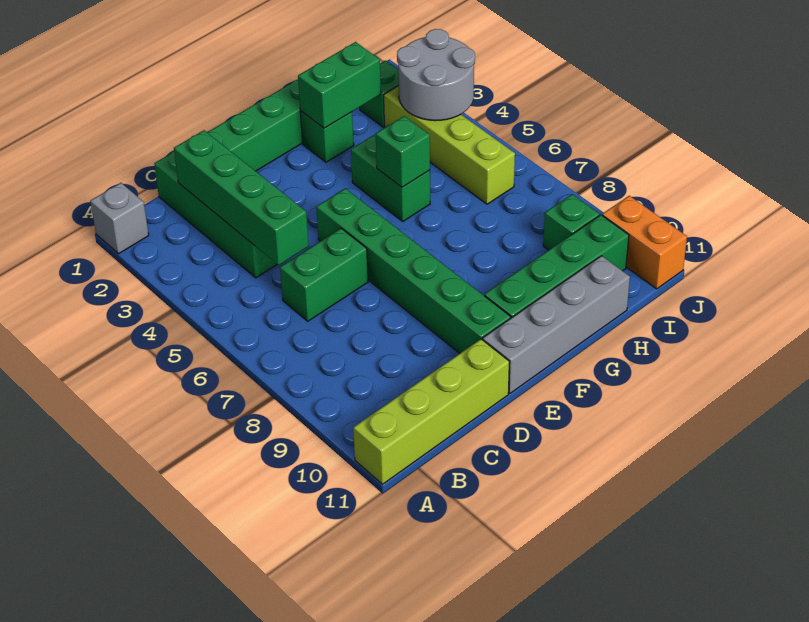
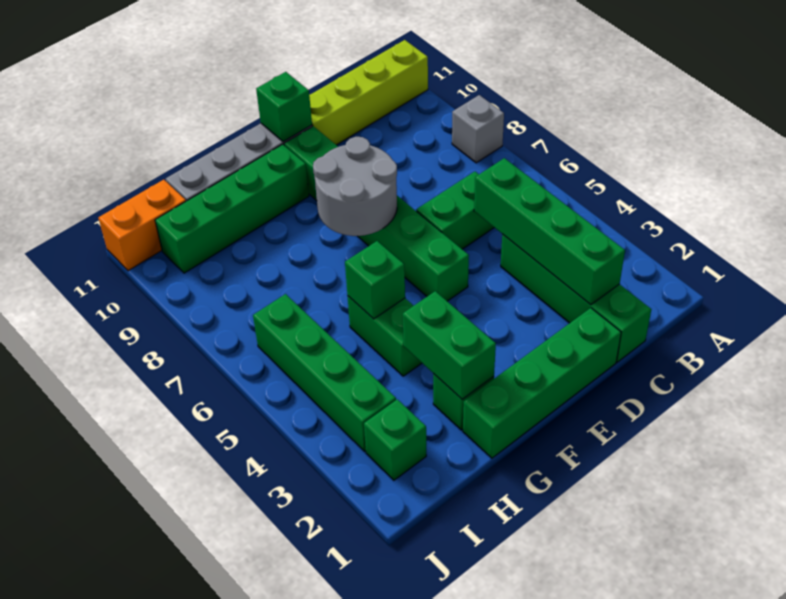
grey brick A1 level 1 -> grey brick A8 level 1
green brick G2:H2 level 2 -> green brick G2:G3 level 2
lime brick I3:I6 level 1 -> green brick I3:I6 level 1
grey round brick I3:J4 level 2 -> grey round brick E7:F8 level 2
green brick I9 level 1 -> green brick E11 level 2
orange brick J10:J11 level 1 -> orange brick I11:J11 level 1

